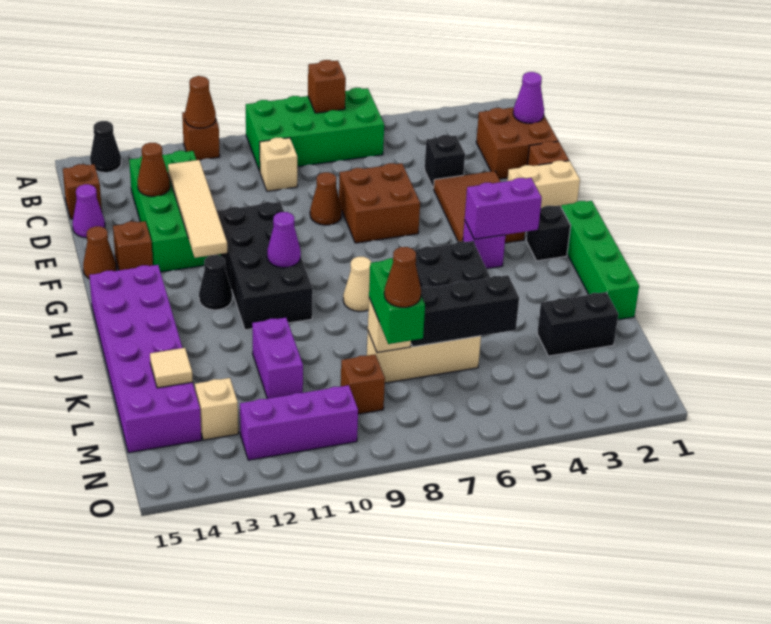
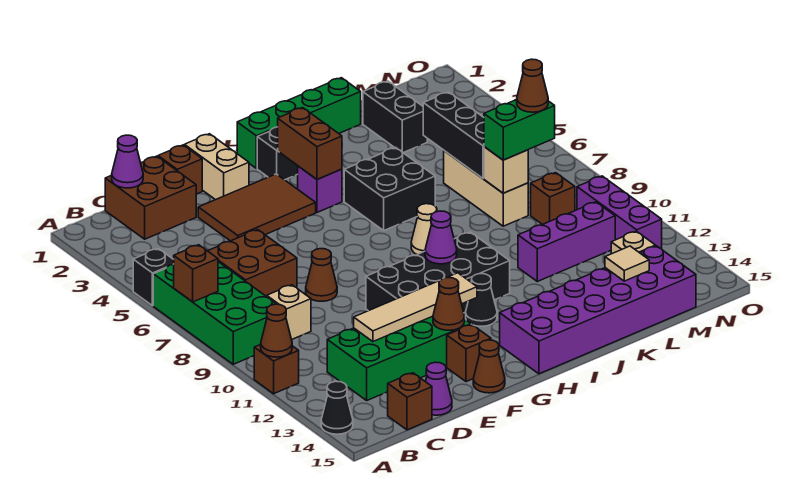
black brick D4 level 1 -> black brick A5 level 1
brown cone D13 level 2 -> brown cone F13 level 2
brown brick E6:F7 level 1 -> brown brick C6:D7 level 1
purple brick H3:H4 level 2 -> brown brick H3:H4 level 2
purple brick K11:L11 level 1 -> purple brick K11:M11 level 1

